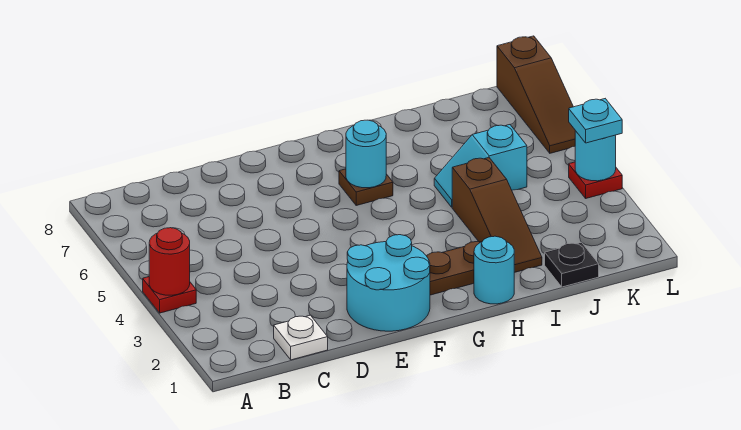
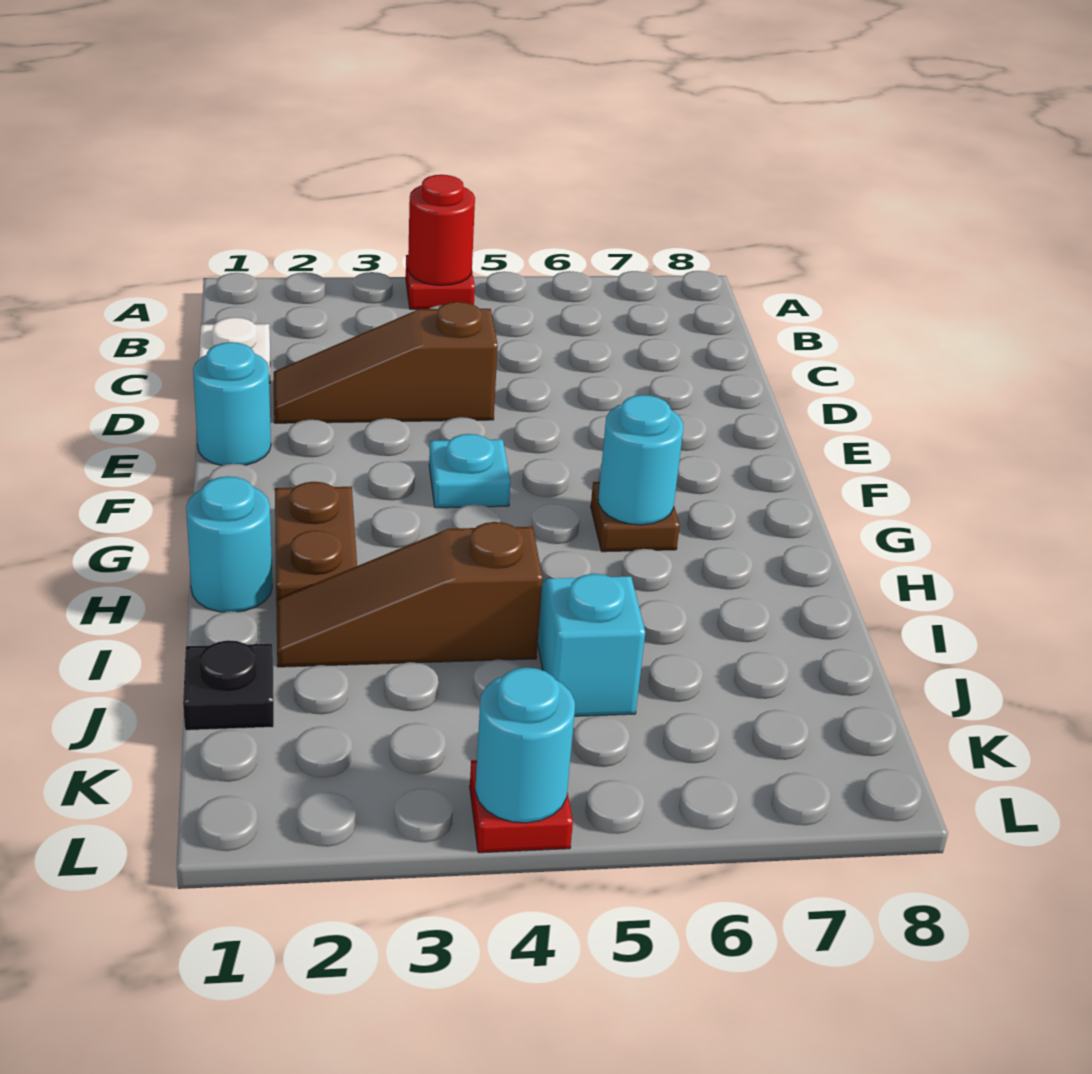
cyan round brick E1:F2 level 1 -> cyan round brick E1 level 1
cyan plate L4 level 3 -> cyan plate F4 level 1
brown slope L6:L8 level 1 top 8 -> brown slope D2:D4 level 1 top 4

